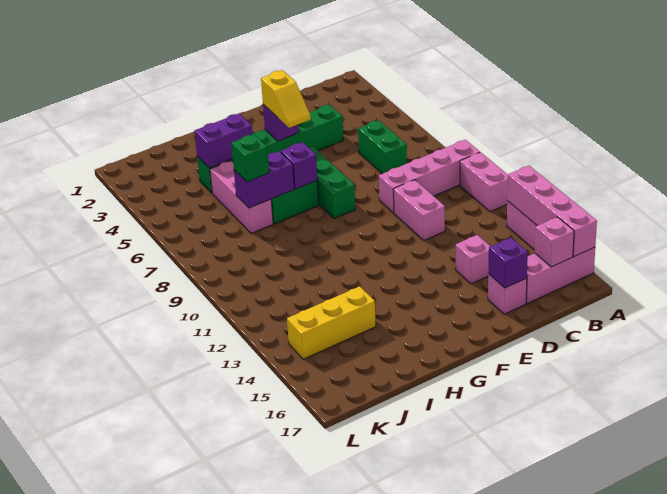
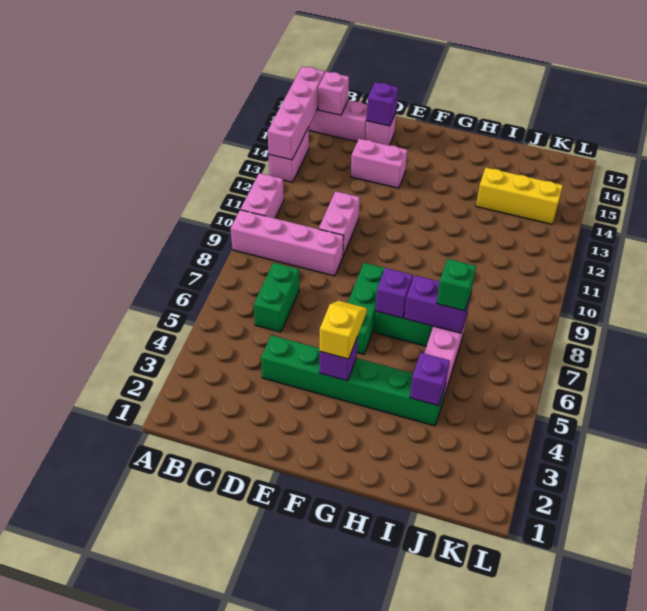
pink brick D14 level 1 -> pink brick D14:E14 level 1
purple brick H4:I4 level 2 -> purple brick I4 level 2

